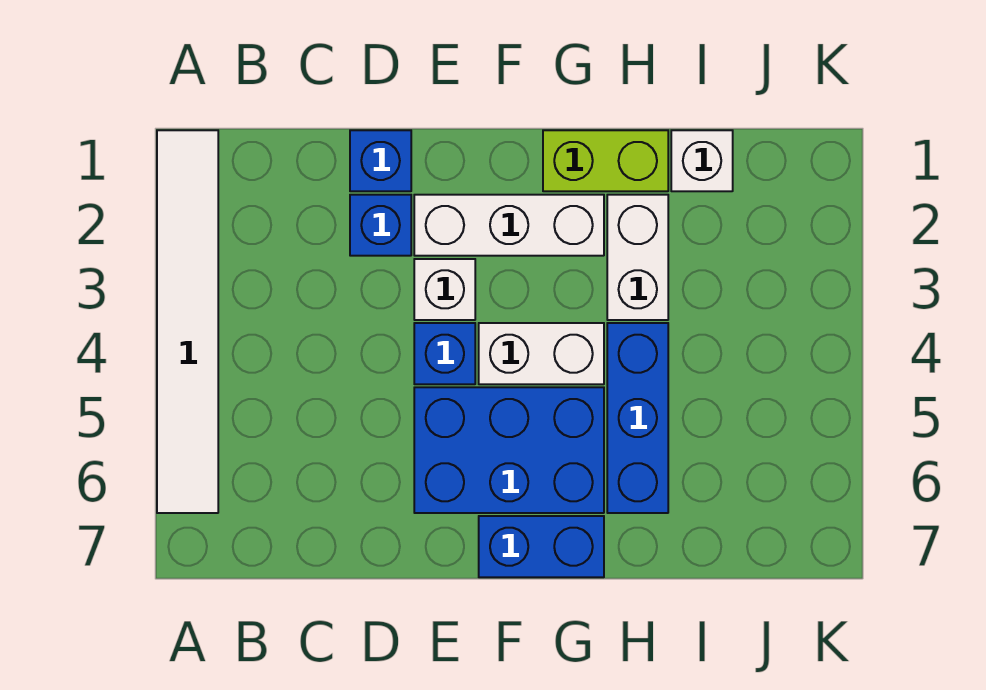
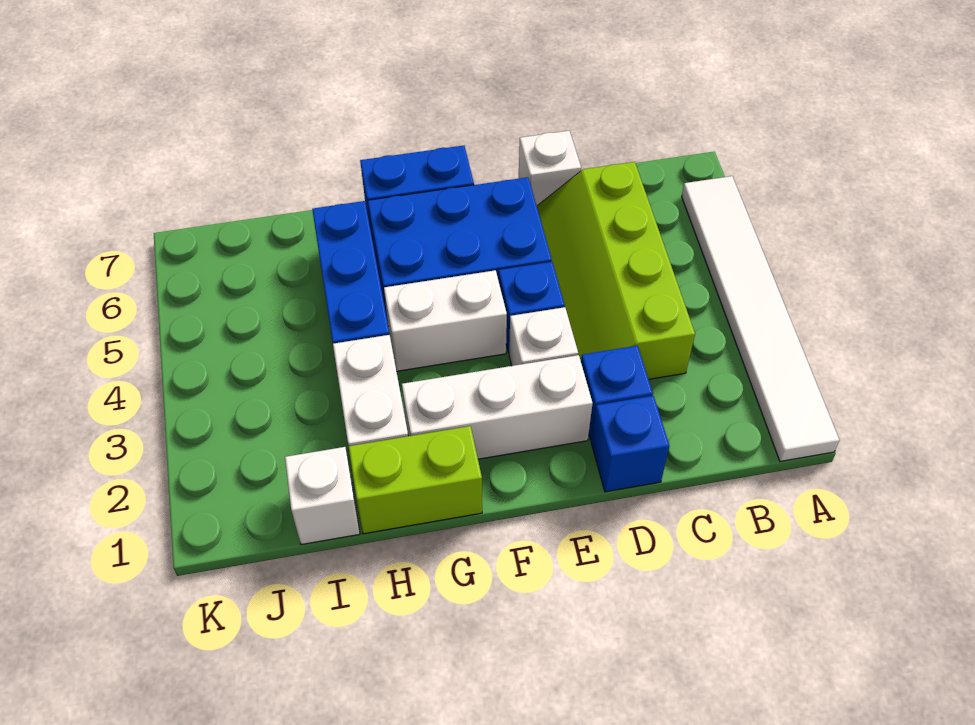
none -> lime slope C3:D6 level 1 top C
none -> white brick D7 level 1

